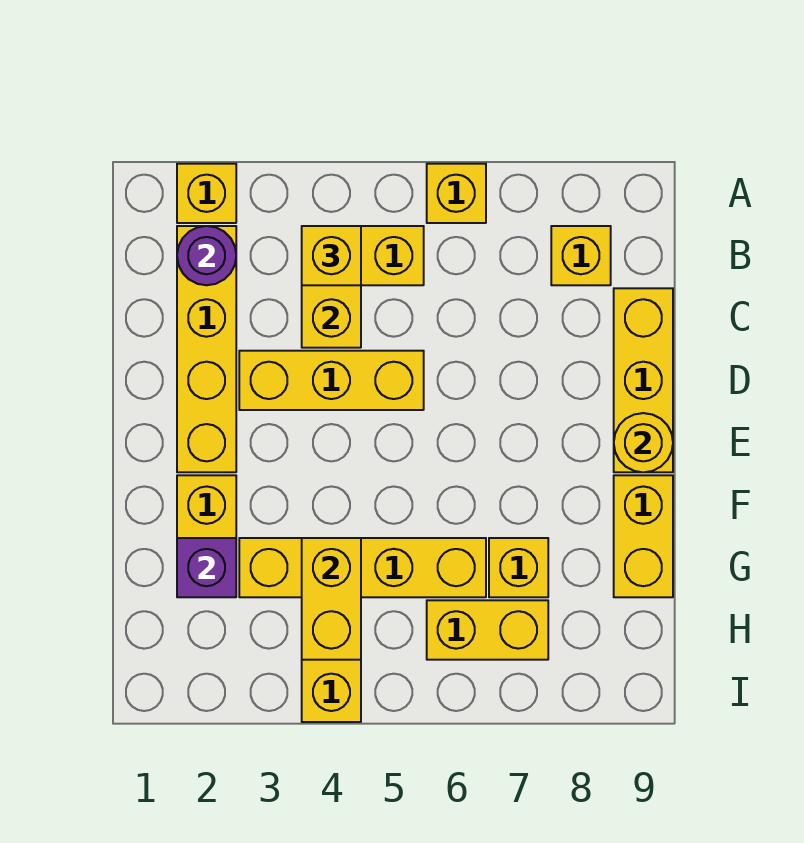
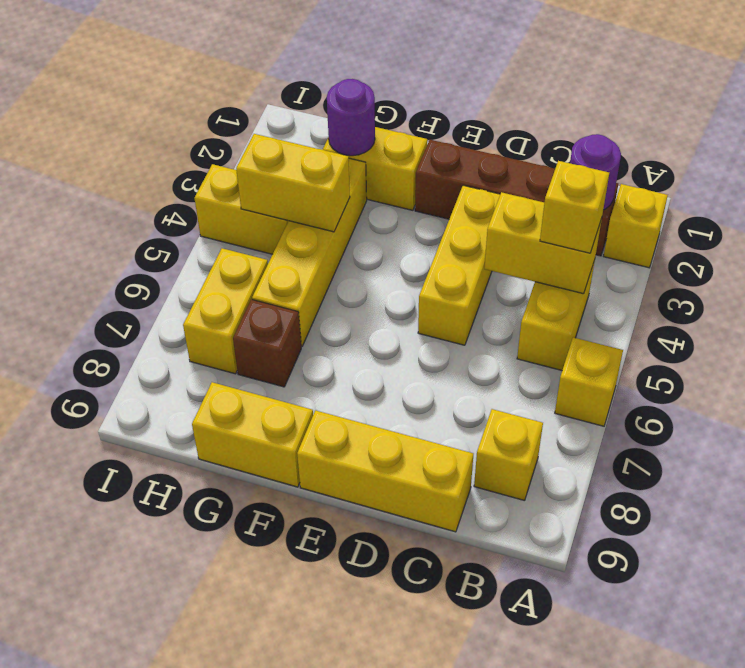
yellow brick B2:E2 level 1 -> brown brick B2:E2 level 1
yellow round brick E9 level 2 -> none
purple brick G2 level 2 -> purple round brick G2 level 2
yellow brick G7 level 1 -> brown brick G7 level 1

